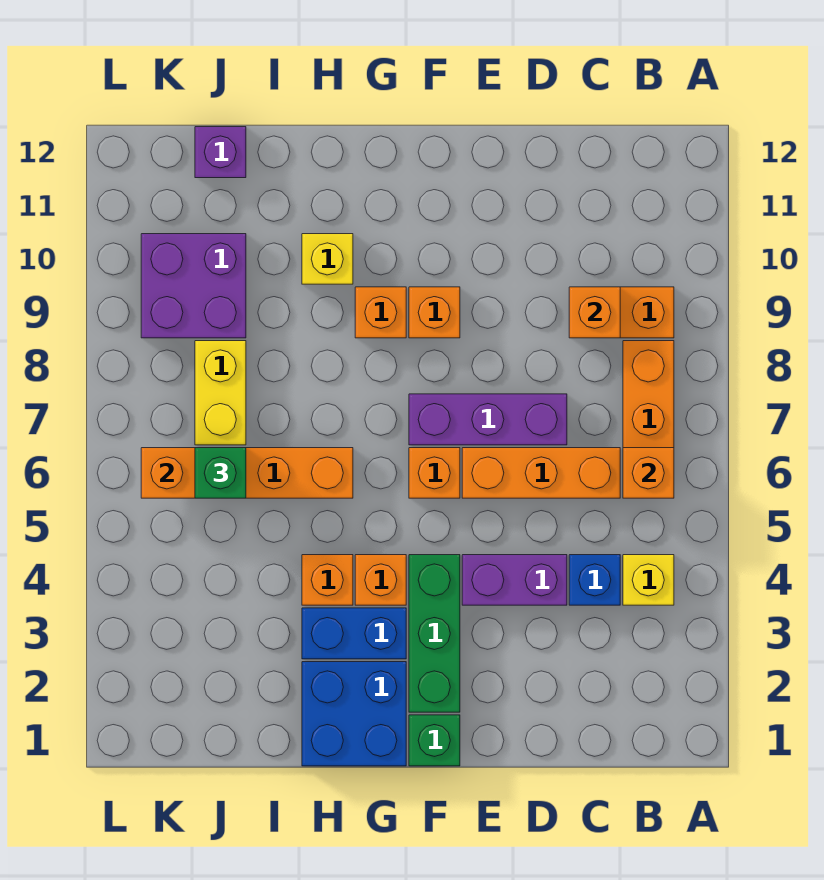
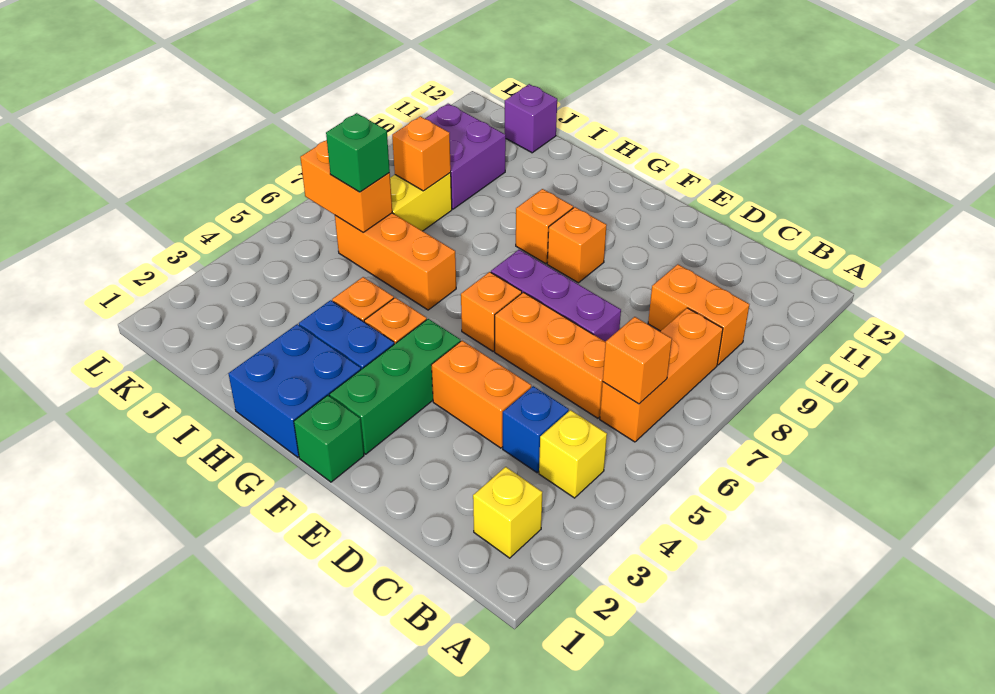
orange brick C9 level 2 -> orange brick J8 level 2
purple brick D4:E4 level 1 -> orange brick D4:E4 level 1
yellow brick H10 level 1 -> yellow brick B2 level 1

